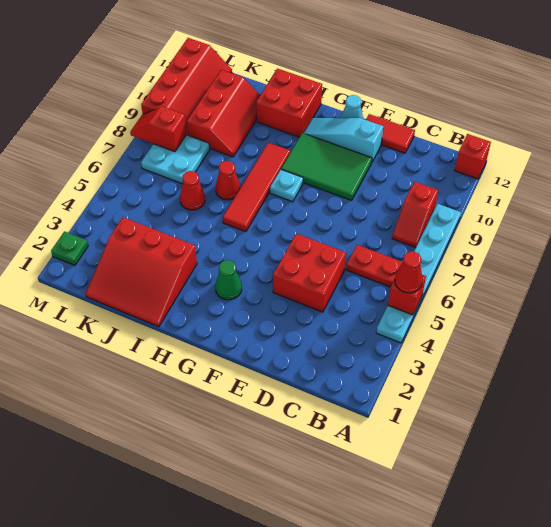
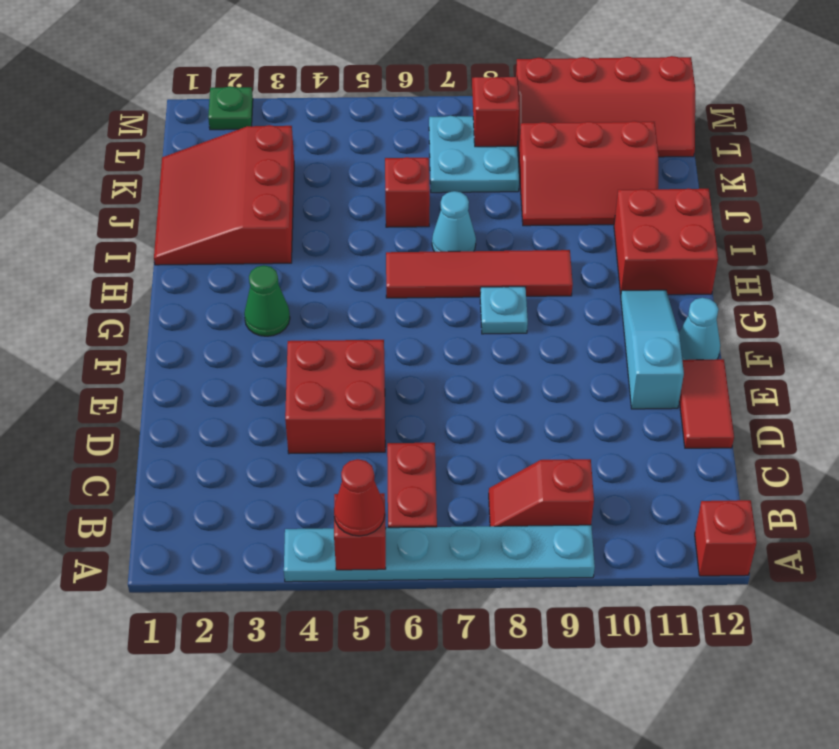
green tile E9:G10 level 1 -> none
red cone I7 level 1 -> cyan cone I7 level 1
red cone J6 level 1 -> red brick J6 level 1

